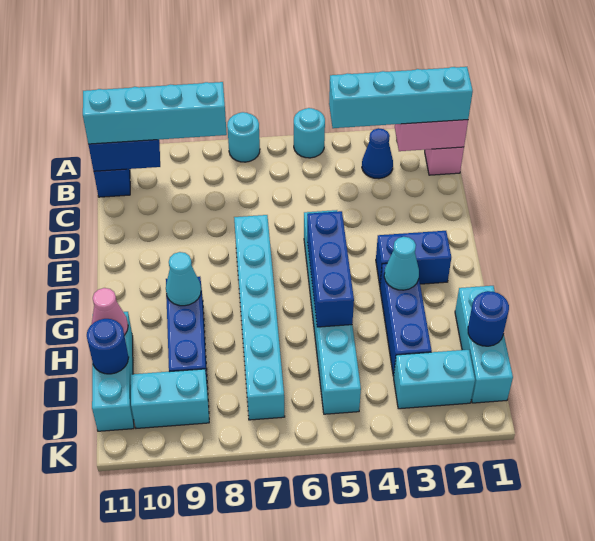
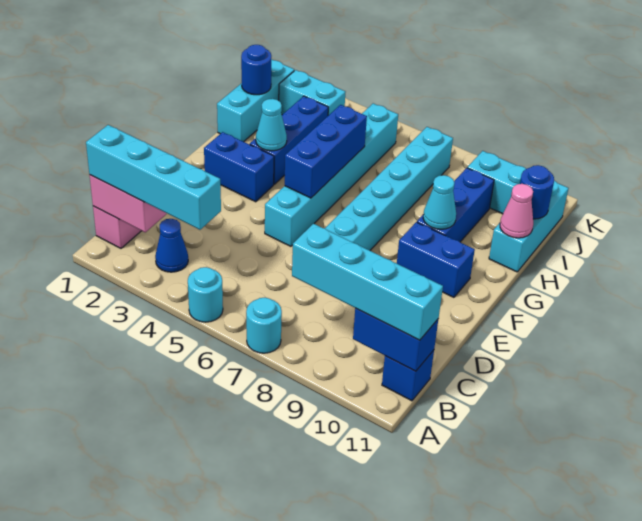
none -> blue brick F9:F10 level 1

